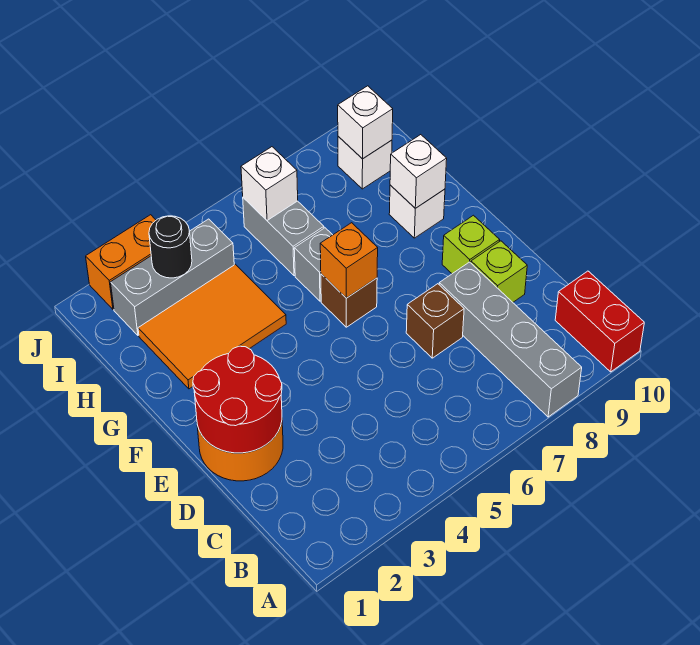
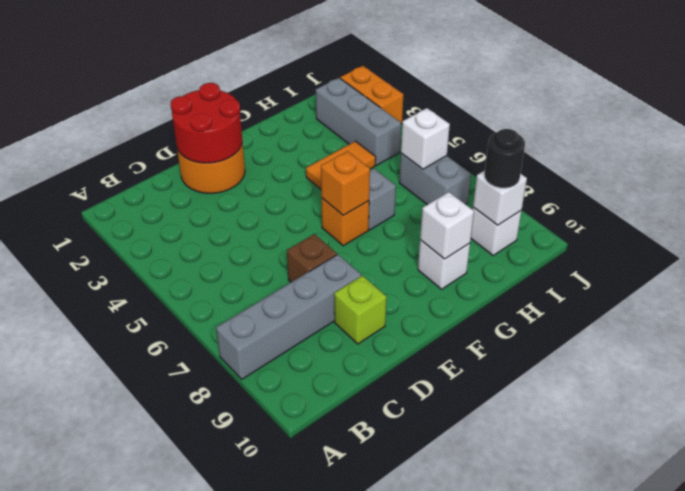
red brick A10:B10 level 1 -> none
lime brick E9 level 1 -> none
brown brick F6 level 1 -> orange brick F6 level 1
orange tile G2:H4 level 1 -> orange tile G4:H4 level 1
grey brick H6:I6 level 1 -> grey brick I6:I7 level 1
black round brick I3 level 2 -> black round brick I9 level 3

